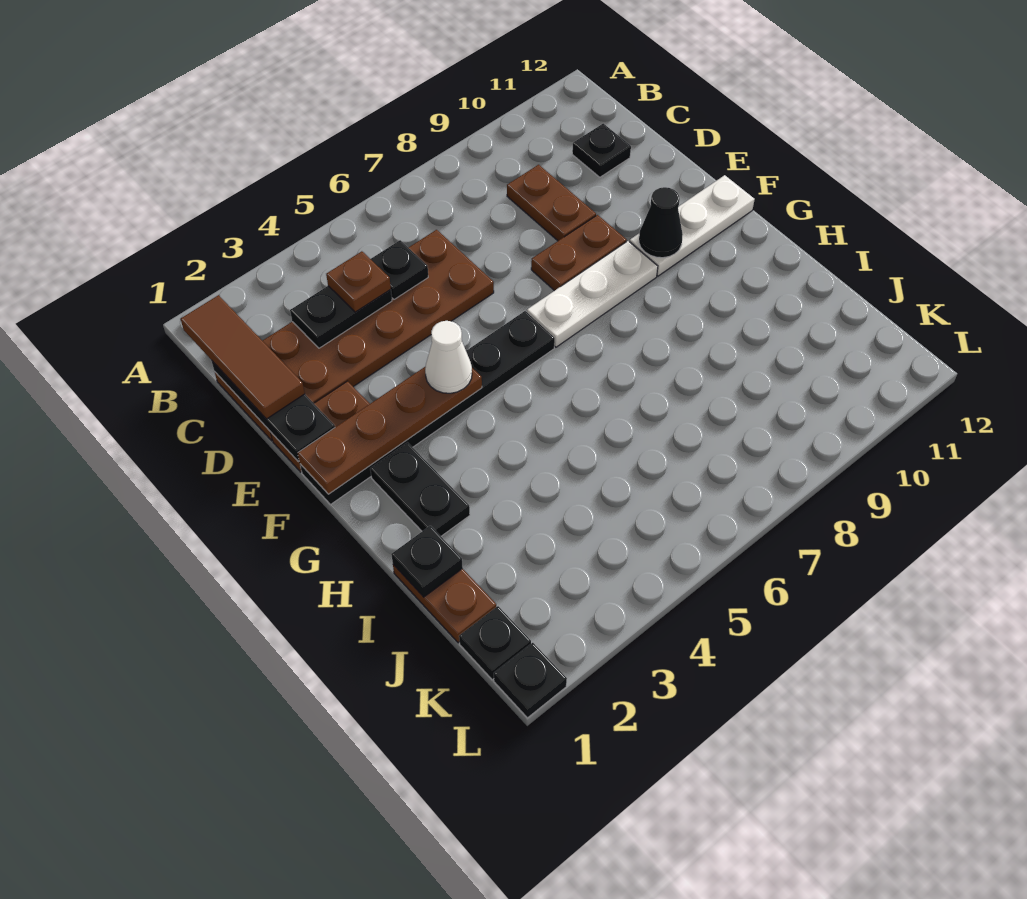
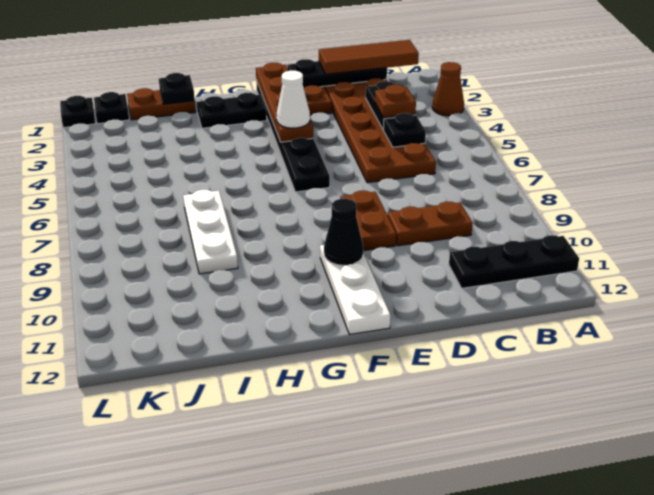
none -> brown cone A3 level 1
black plate C11 level 1 -> black plate A11:C11 level 1
white plate F7:F9 level 1 -> white plate I7:I9 level 1

